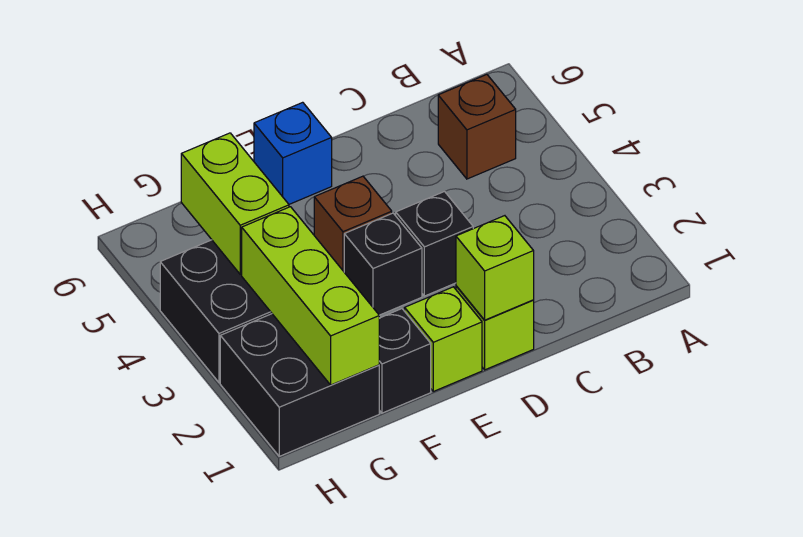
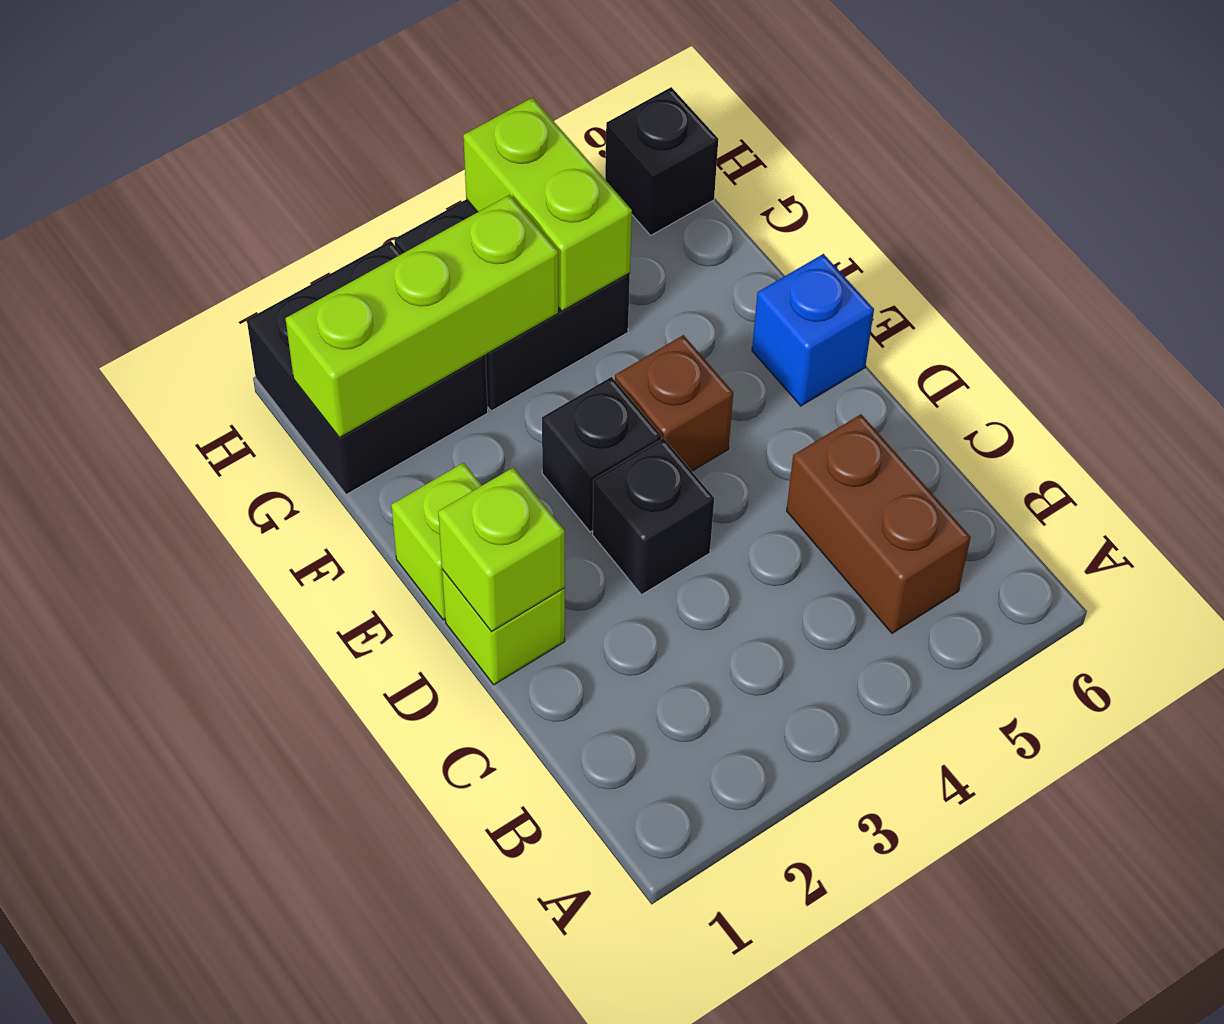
brown brick B5 level 1 -> brown brick B5:C5 level 1
black brick F1 level 1 -> black brick H6 level 1
lime brick G4:G5 level 2 -> lime brick G4:H4 level 2

